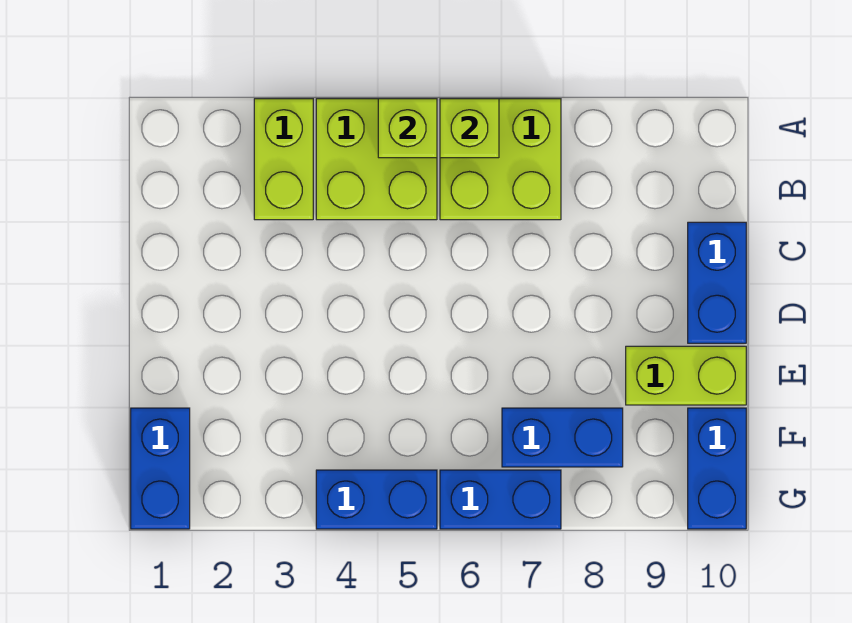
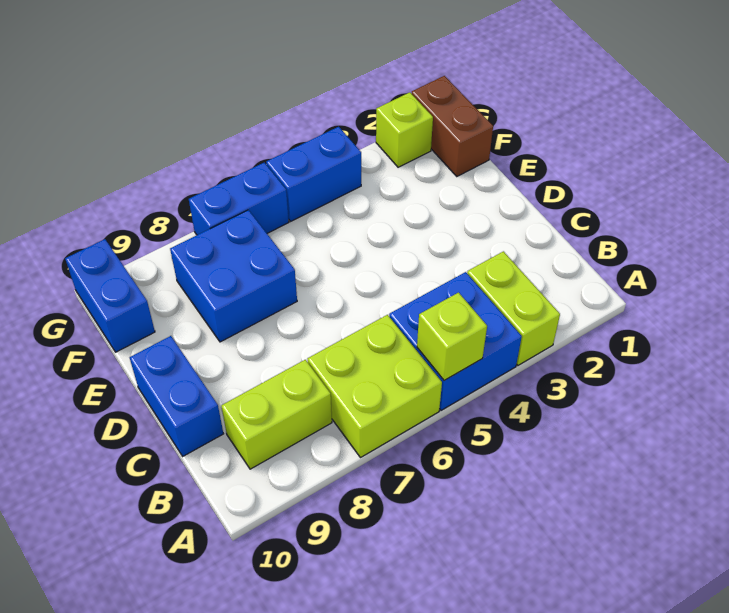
lime brick A4:B5 level 1 -> blue brick A4:B5 level 1
lime brick A6 level 2 -> lime brick G2 level 1
lime brick E9:E10 level 1 -> lime brick B8:B9 level 1
blue brick F1:G1 level 1 -> brown brick F1:G1 level 1
blue brick F7:F8 level 1 -> blue brick E7:F8 level 1

